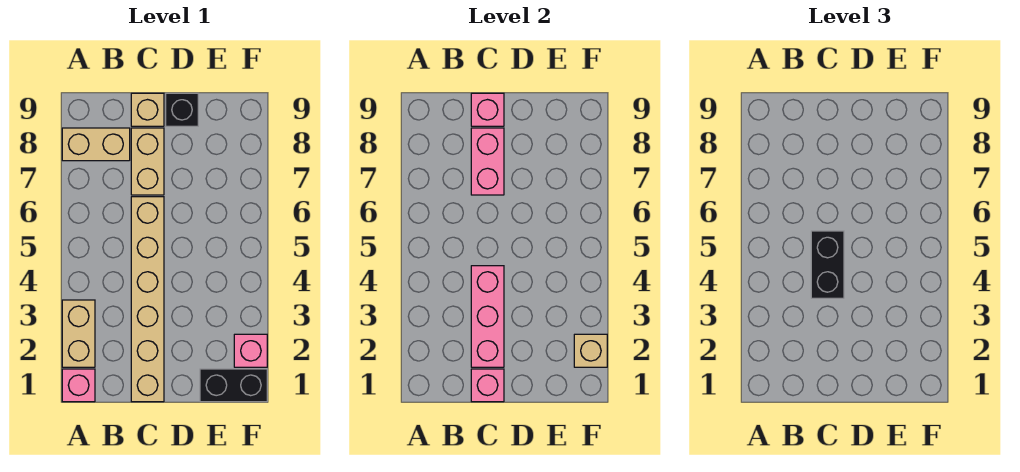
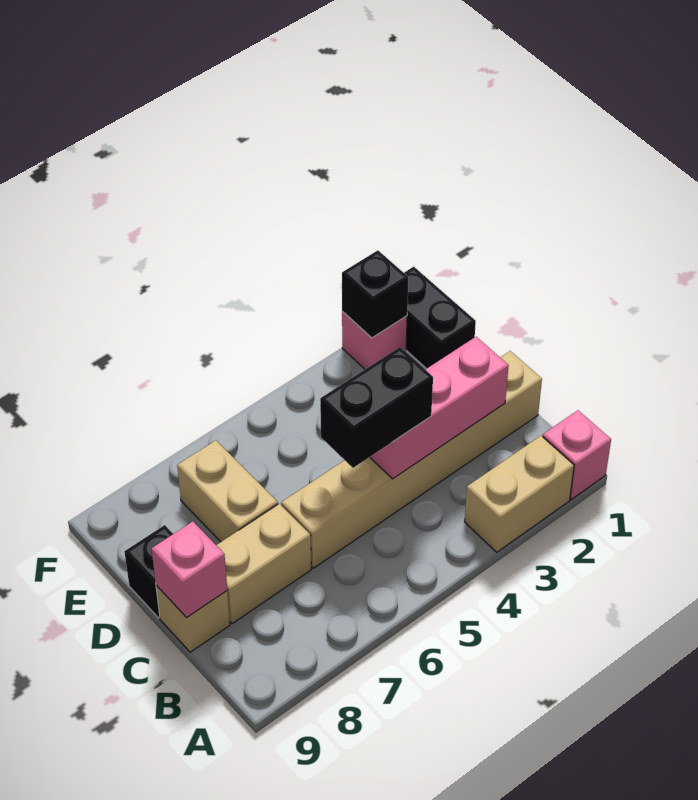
tan brick A8:B8 level 1 -> tan brick D7:E7 level 1
pink brick C1 level 2 -> none
pink brick C7:C8 level 2 -> none
tan brick F2 level 2 -> black brick F2 level 2

